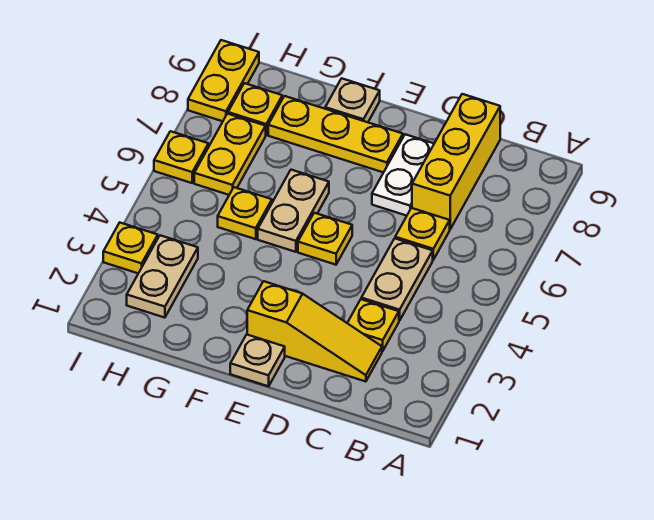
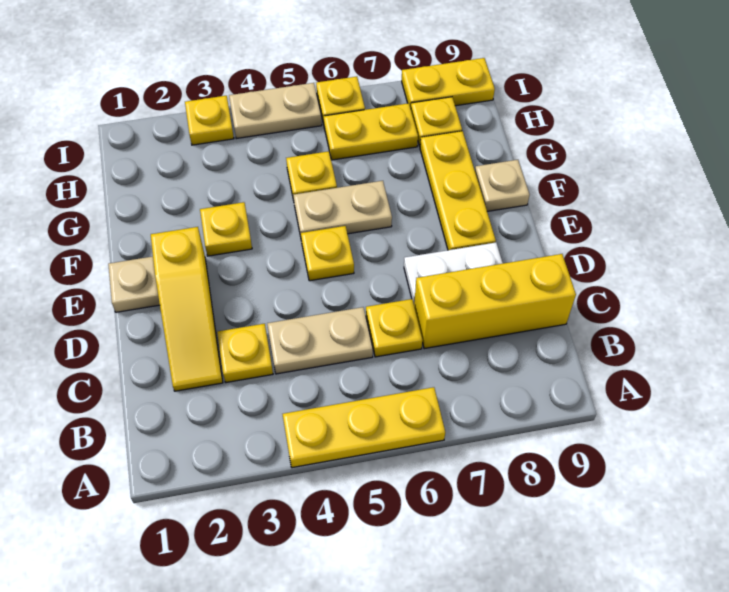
none -> yellow plate A4:A6 level 1
none -> yellow plate F3 level 1
tan plate H2:H3 level 1 -> tan plate I4:I5 level 1

